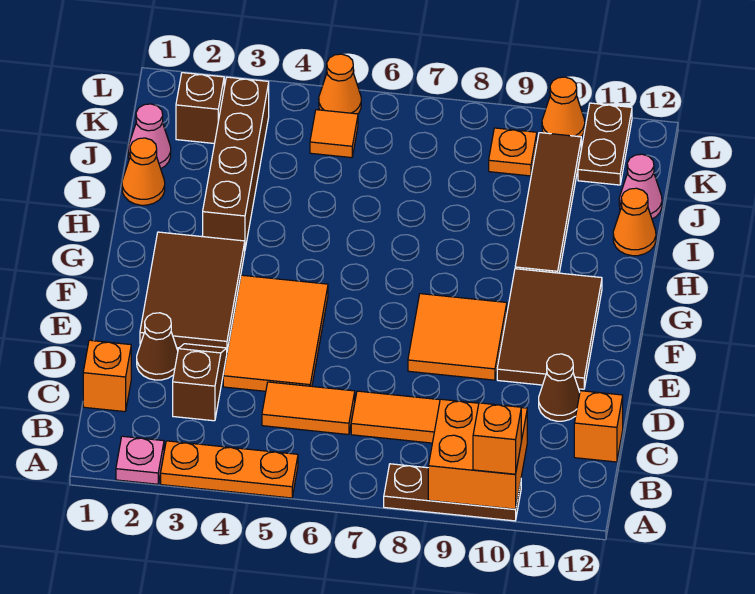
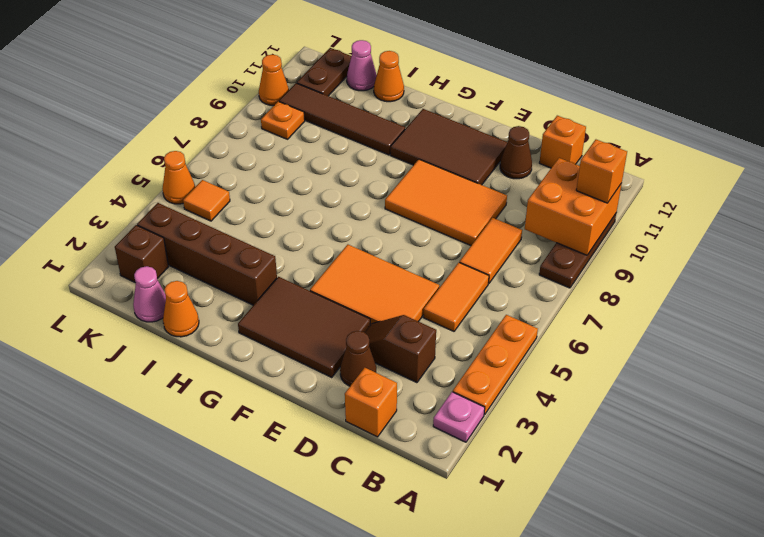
orange tile E8:F9 level 1 -> orange tile D8:F9 level 1
brown plate K11:L11 level 1 -> brown plate K11:K12 level 1

